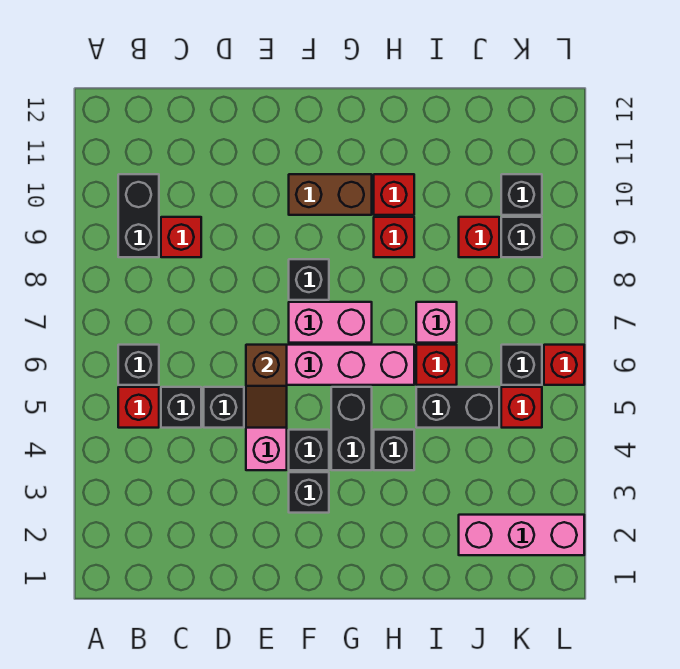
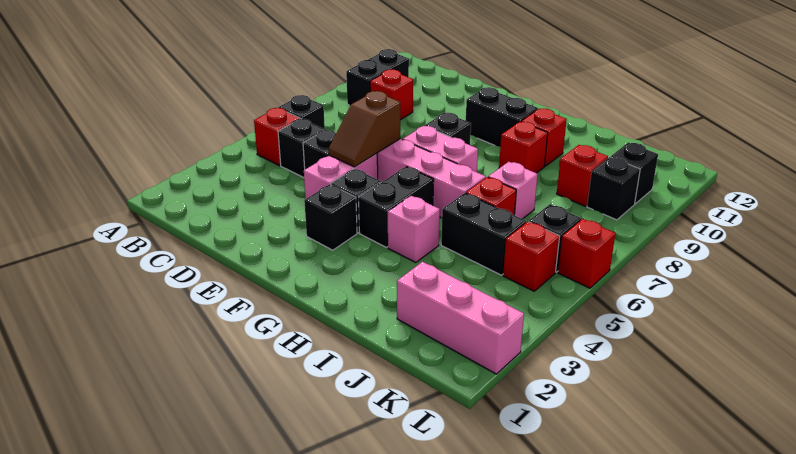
brown brick F10:G10 level 1 -> black brick F10:G10 level 1
black brick H4 level 1 -> pink brick H4 level 1

